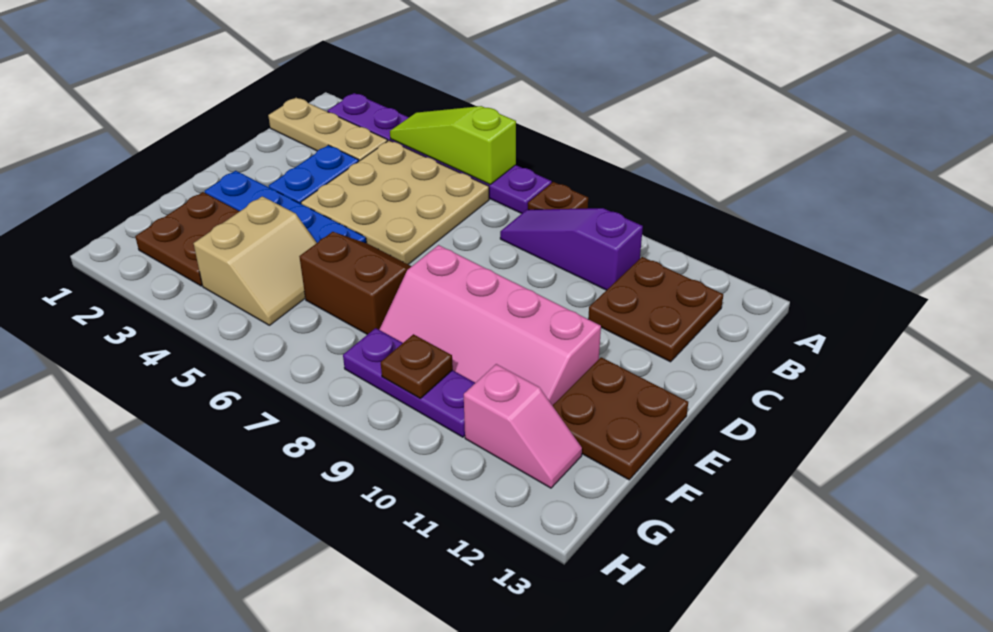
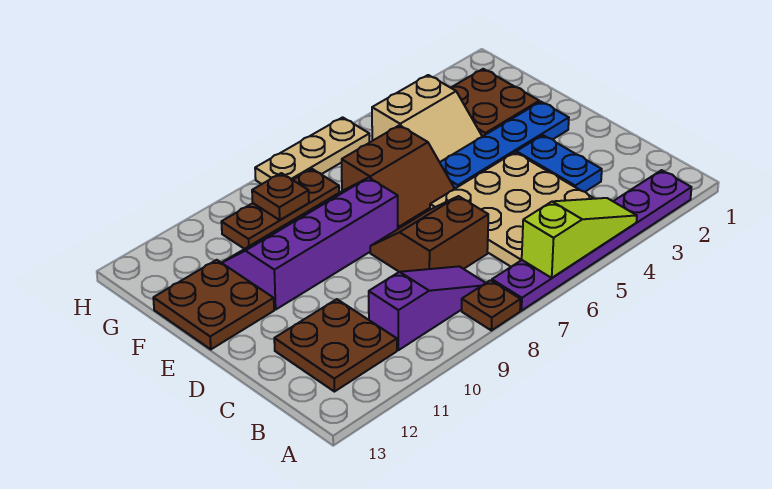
tan plate B1:B3 level 1 -> tan plate H6:H8 level 1
none -> brown slope C7:D8 level 1 top C
pink slope E8:F11 level 1 top E -> purple slope E8:F11 level 1 top E
tan slope F4:G5 level 1 top 4 -> tan slope F4:G5 level 1 top G
purple plate G8:G10 level 1 -> brown plate G8:G10 level 1
pink slope G11:G12 level 1 top 11 -> none

